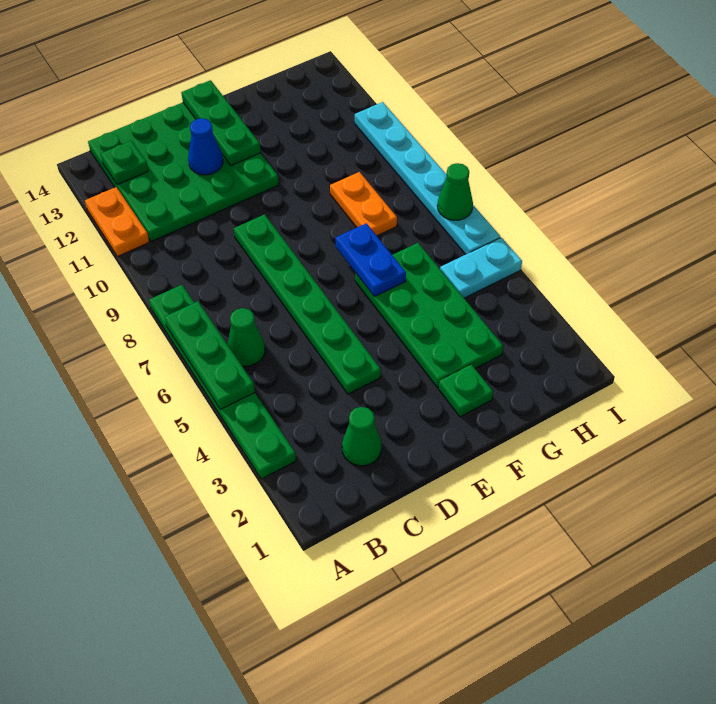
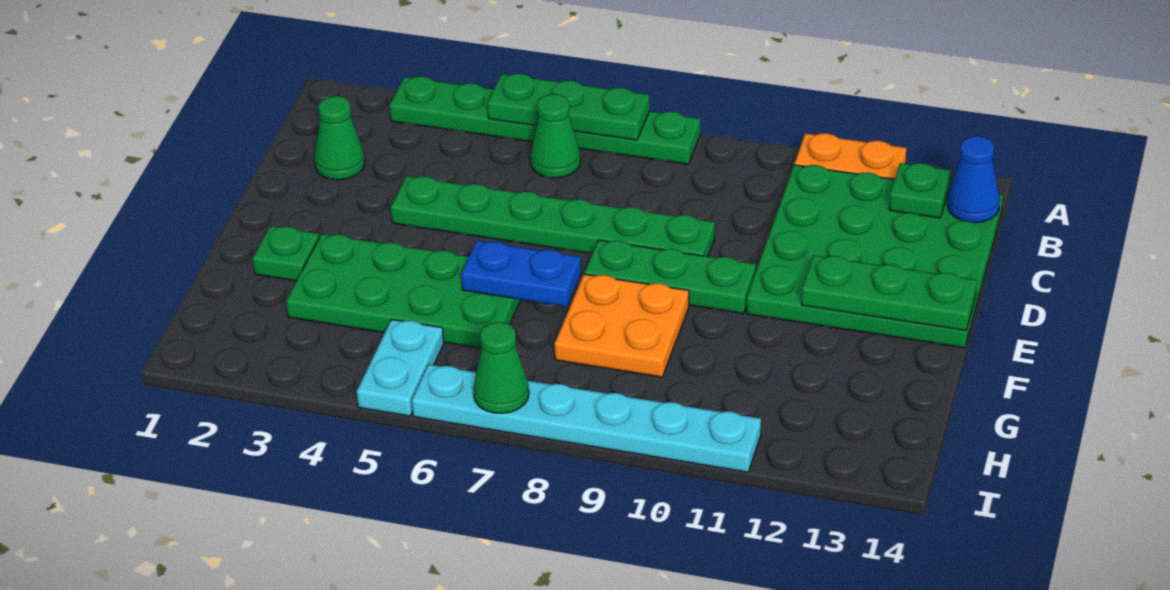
blue cone D12 level 2 -> blue cone B14 level 2
none -> green plate E8:E10 level 1
orange plate G8:G9 level 1 -> orange plate F8:G9 level 1

